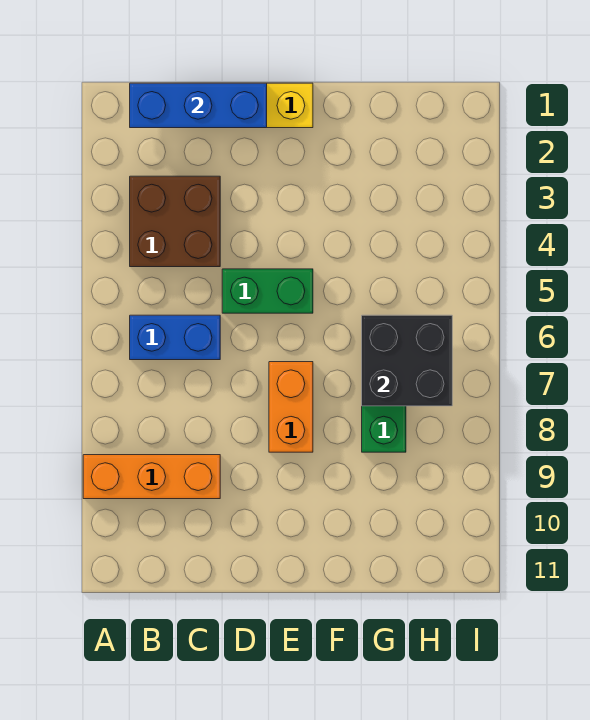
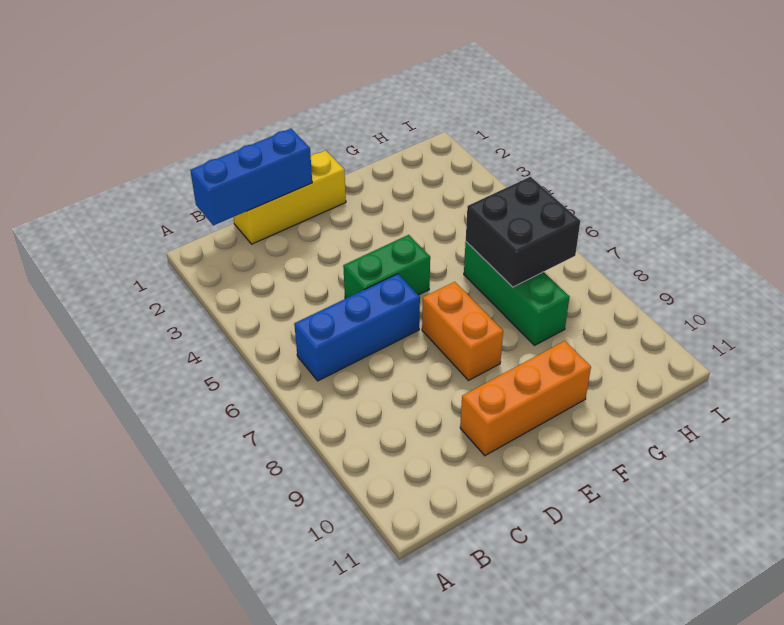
orange brick A9:C9 level 1 -> orange brick D10:F10 level 1
brown brick B3:C4 level 1 -> none
blue brick B6:C6 level 1 -> blue brick B6:D6 level 1

